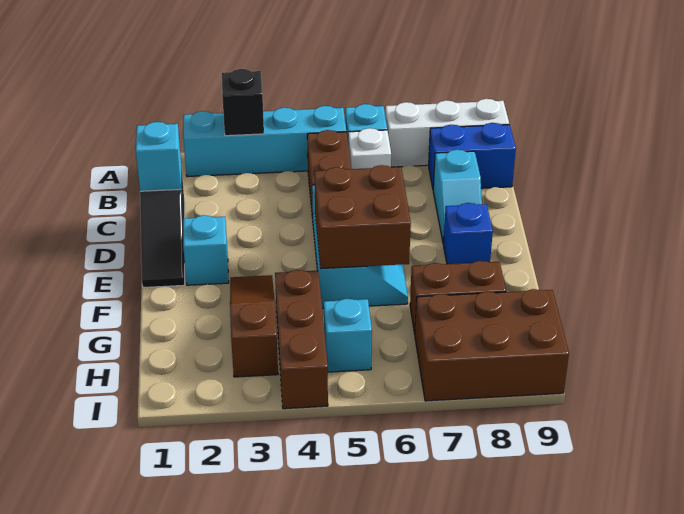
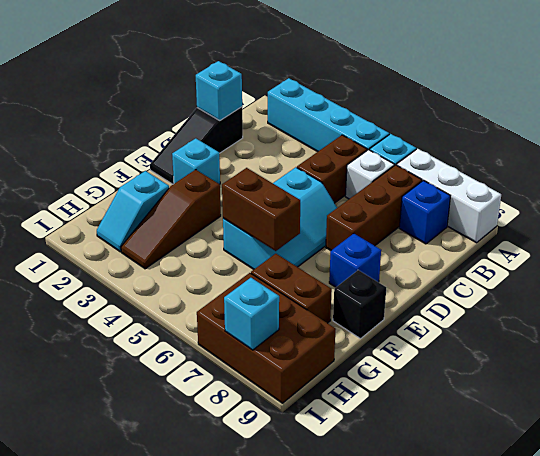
black brick A3 level 2 -> black brick F9 level 1
blue brick B8:B9 level 1 -> blue brick B8 level 1
cyan slope C8:D8 level 1 top C -> cyan slope G2:H2 level 1 top G
brown brick E5:F6 level 2 -> brown brick F5:F6 level 2
brown slope F3:H3 level 1 top H -> brown slope F3:H3 level 1 top F
brown brick G4:I4 level 1 -> brown brick B7:D7 level 1
cyan brick H5 level 1 -> cyan brick I8 level 2

